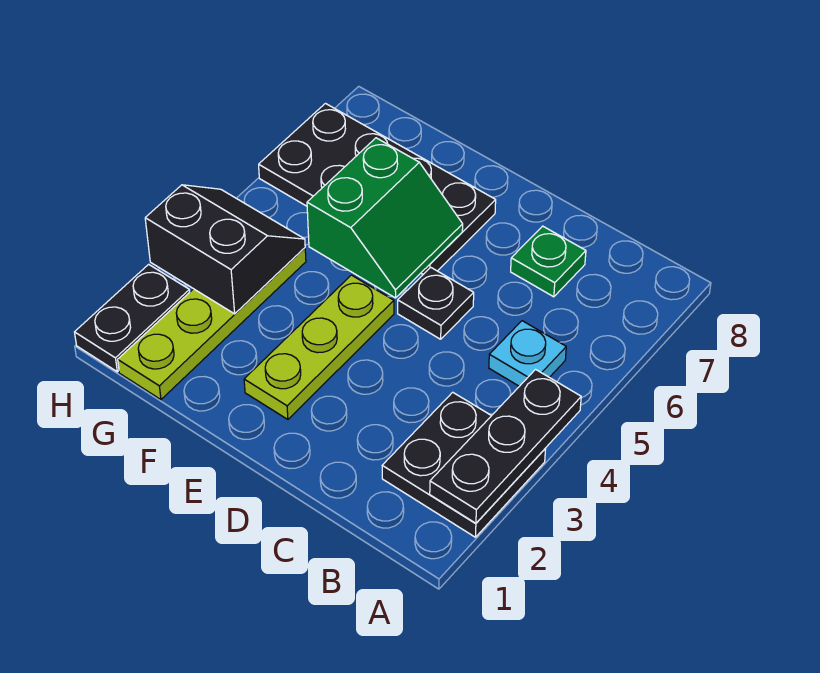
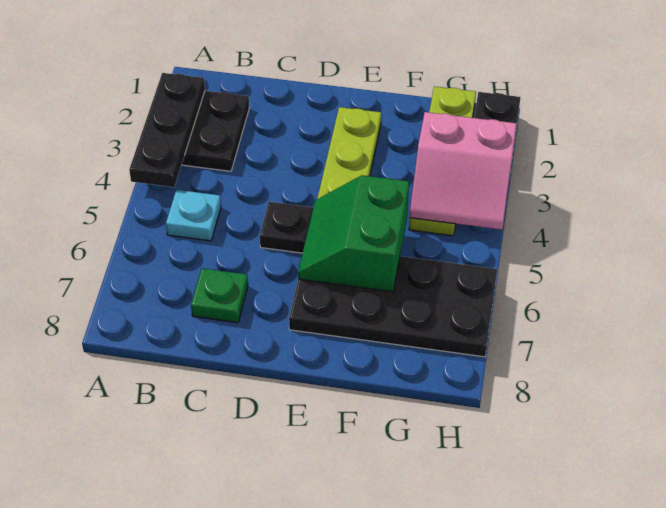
black slope G3:H4 level 2 top 3 -> pink slope G3:H4 level 2 top 3

